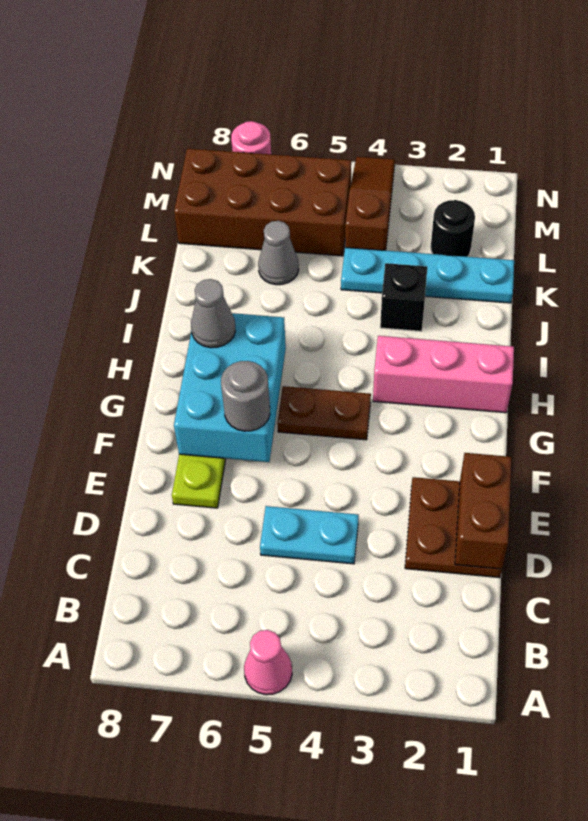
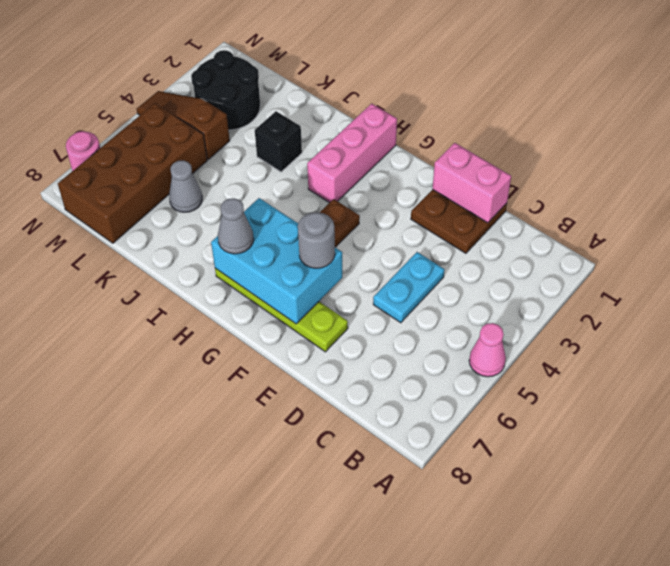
brown brick D1:E1 level 2 -> pink brick D1:E1 level 2
cyan plate K1:K4 level 1 -> none
black round brick L2 level 1 -> black round brick L2:M3 level 1

